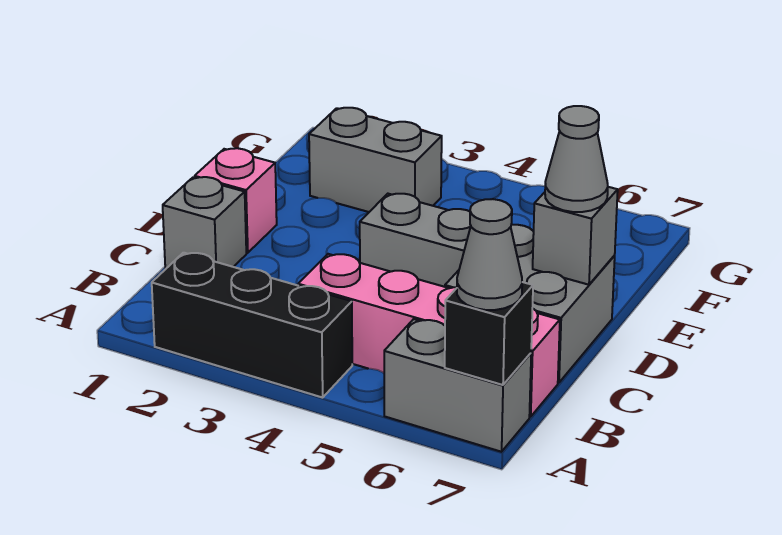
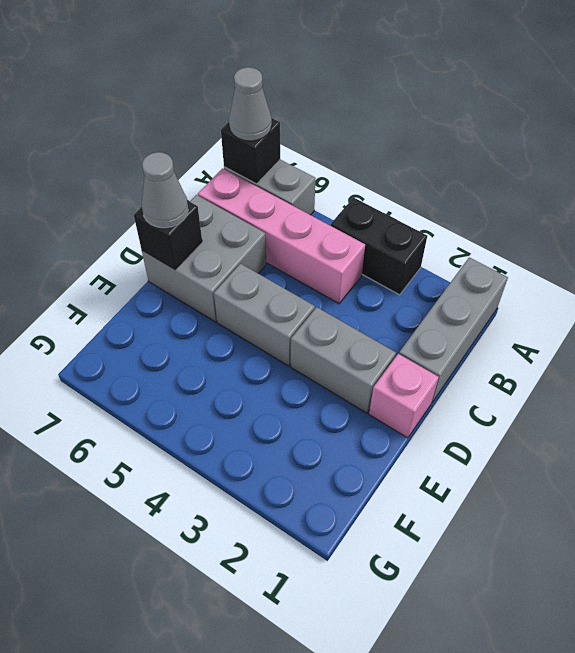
black brick A2:A4 level 1 -> black brick A3:A4 level 1
grey brick C1 level 1 -> grey brick A1:C1 level 1
grey brick D7 level 2 -> black brick D7 level 2
grey brick F2:F3 level 1 -> grey brick D2:D3 level 1

